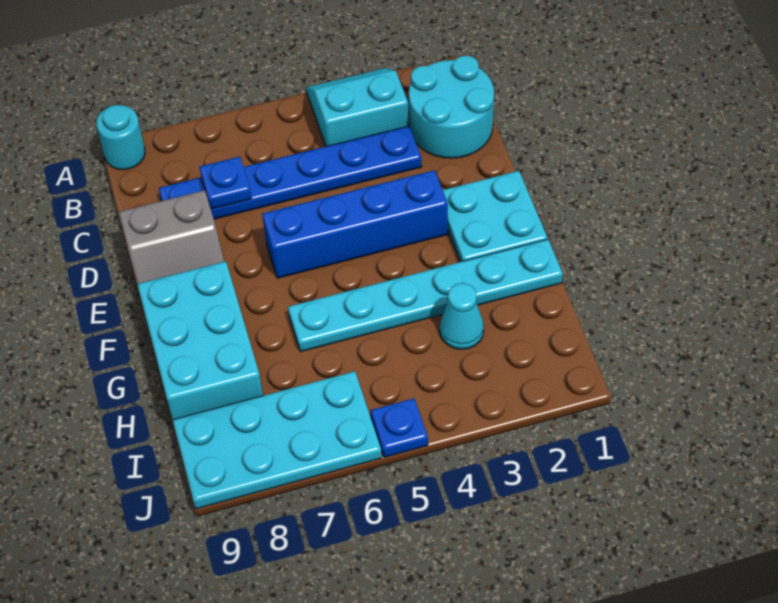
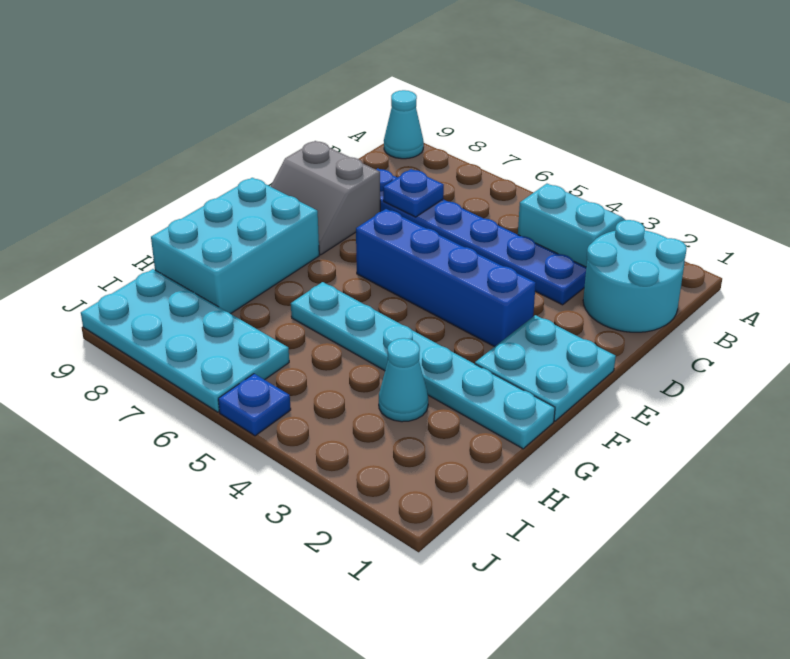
cyan round brick A9 level 1 -> cyan cone A9 level 1

